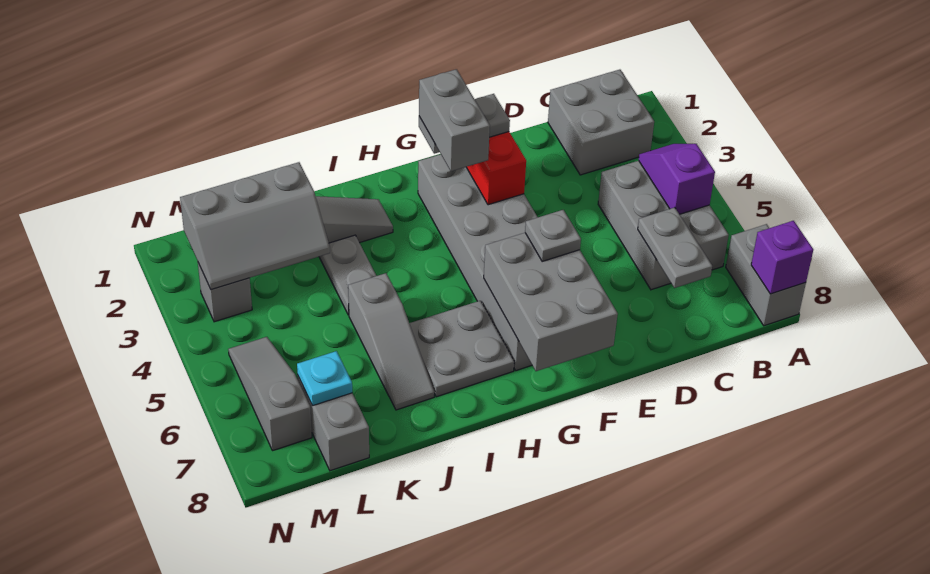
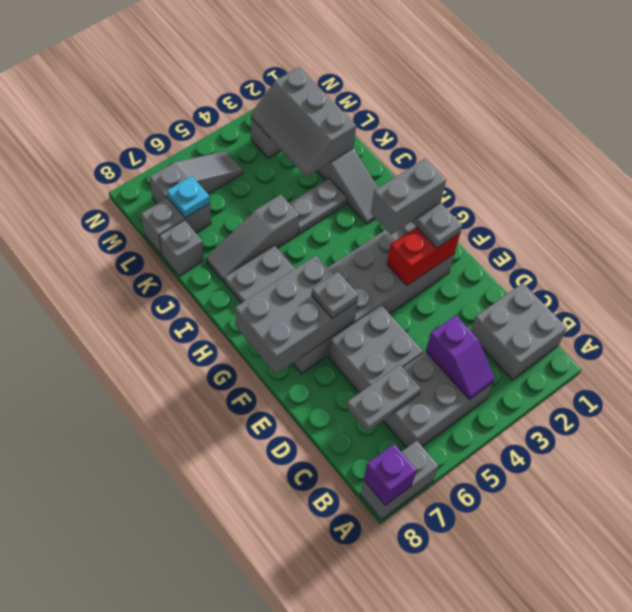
purple slope B4:B5 level 2 top 5 -> purple slope B4:C4 level 2 top C
none -> grey brick D5:E6 level 1
none -> grey brick K8 level 1

